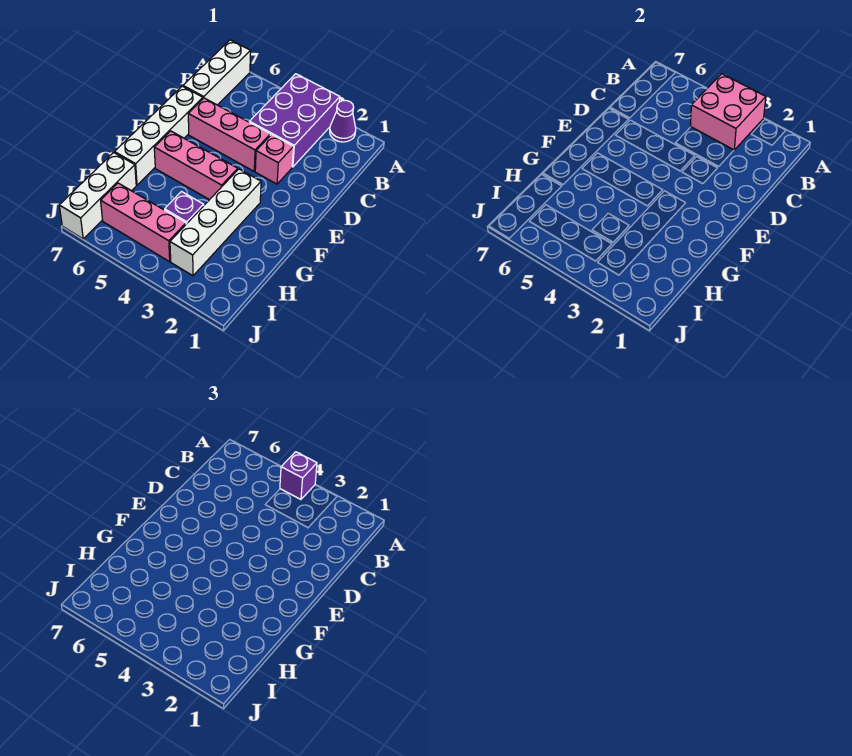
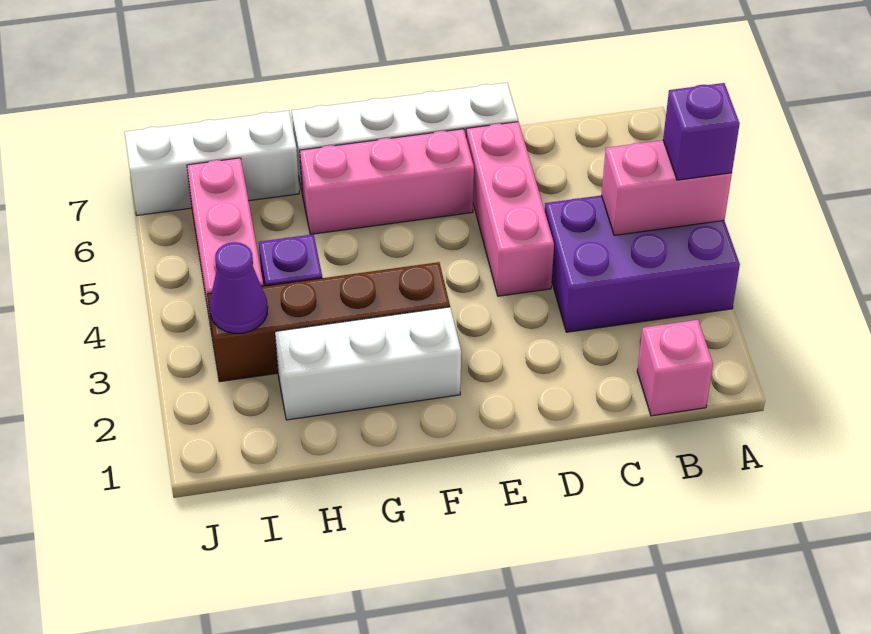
purple cone A2 level 1 -> purple cone I3 level 2
pink brick A3:B4 level 2 -> pink brick A4:B4 level 2
white brick A7:C7 level 1 -> white brick F2:H2 level 1
pink brick D3 level 1 -> pink brick B1 level 1
white brick F3:I3 level 1 -> brown brick F3:I3 level 1
pink brick F4:F6 level 1 -> pink brick E6:G6 level 1

